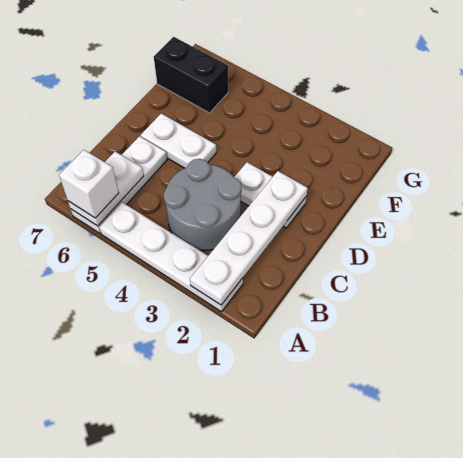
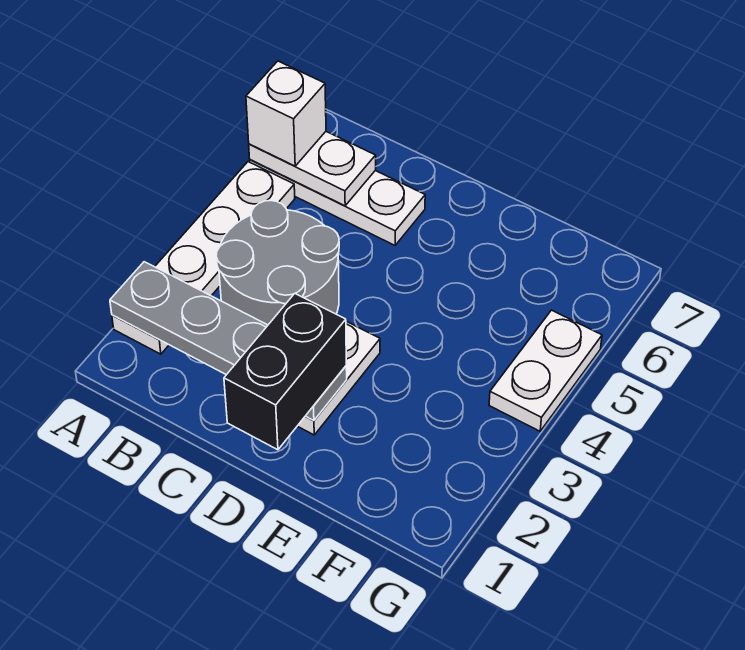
white plate A2:D2 level 2 -> grey plate A2:D2 level 2
white plate D5:D6 level 1 -> white plate G4:G5 level 1
black brick F6:F7 level 1 -> black brick D1:D2 level 3

